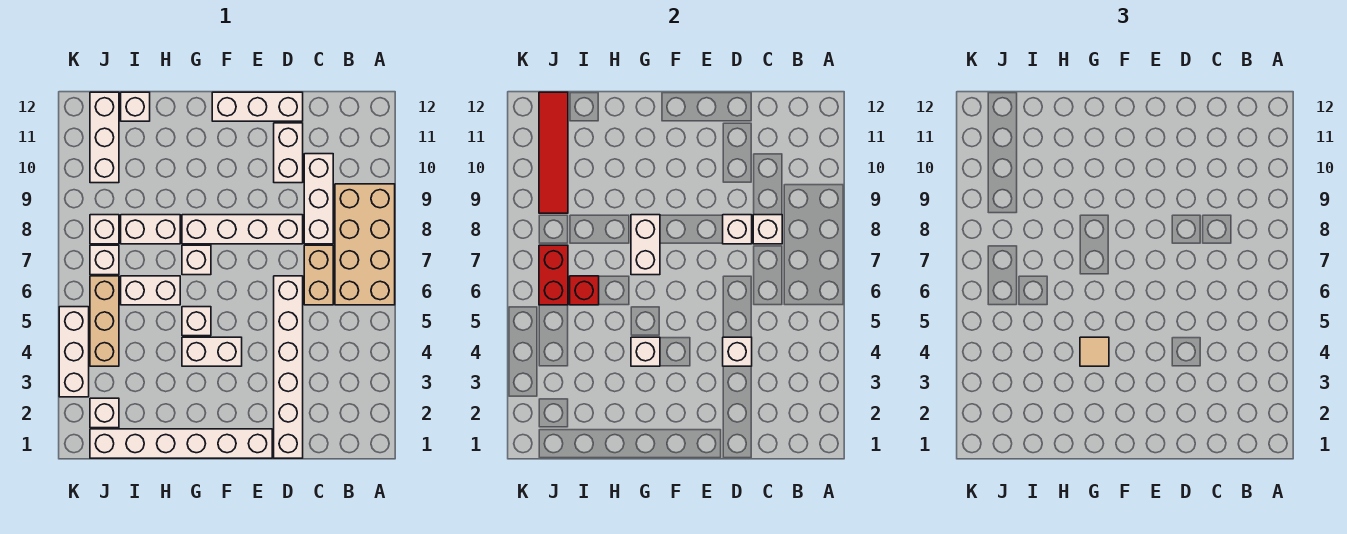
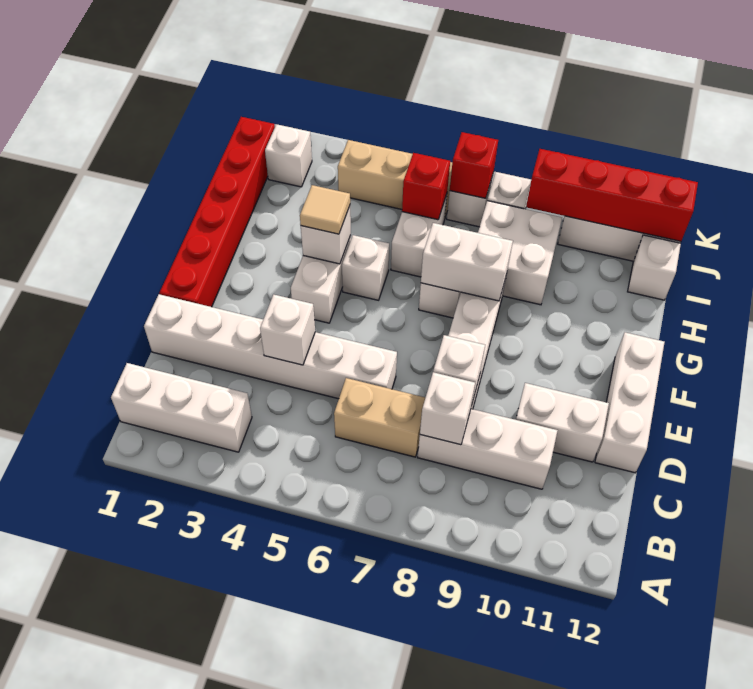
tan brick A6:B9 level 1 -> none
white brick E1:J1 level 1 -> red brick E1:J1 level 1
white brick H8:I8 level 1 -> white brick H8:I9 level 1
red brick J6:J7 level 2 -> red brick J7 level 2
red tile J9:J12 level 2 -> red brick J9:J12 level 2
white brick K3:K5 level 1 -> white brick B1:B3 level 1

